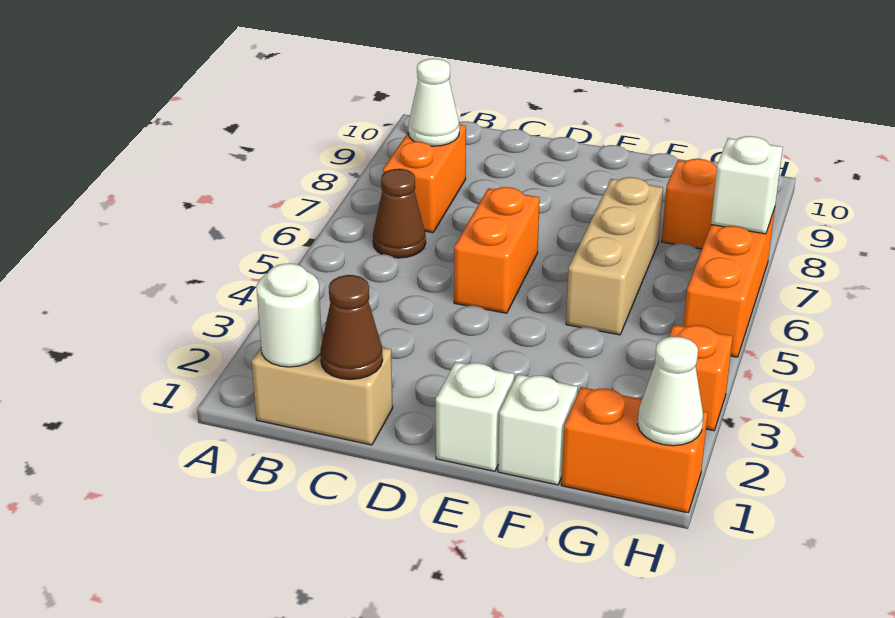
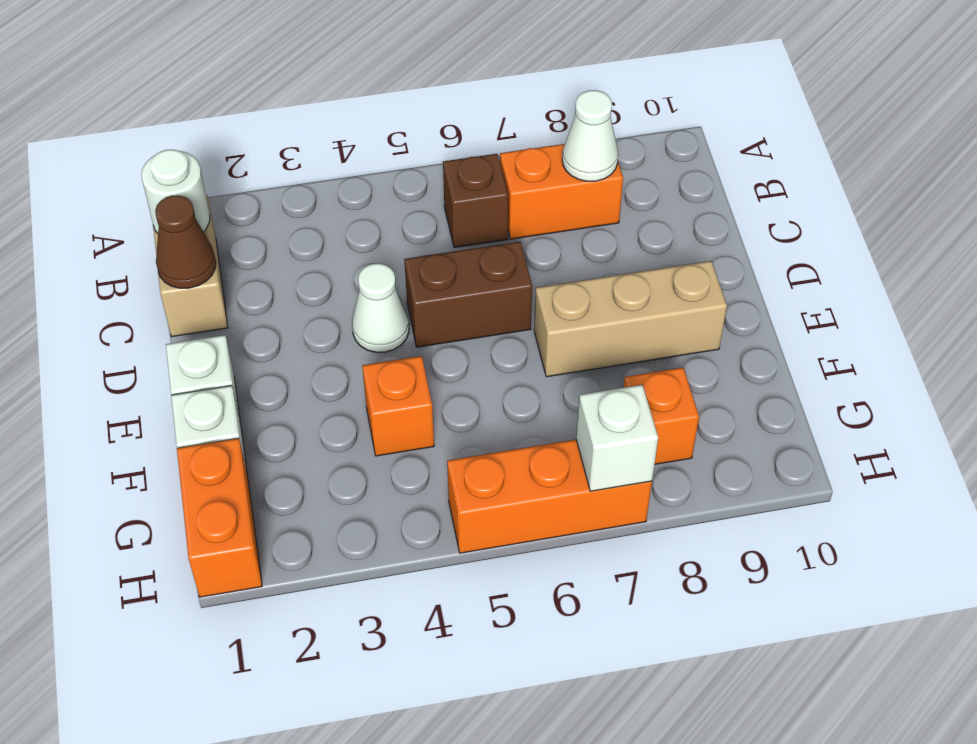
brown cone B6 level 1 -> brown brick B6 level 1
orange brick D5:D6 level 1 -> brown brick D5:D6 level 1
tan brick F5:F7 level 1 -> tan brick E7:E9 level 1
white cone H1 level 2 -> white cone D4 level 1
orange brick H3 level 1 -> orange brick F4 level 1

